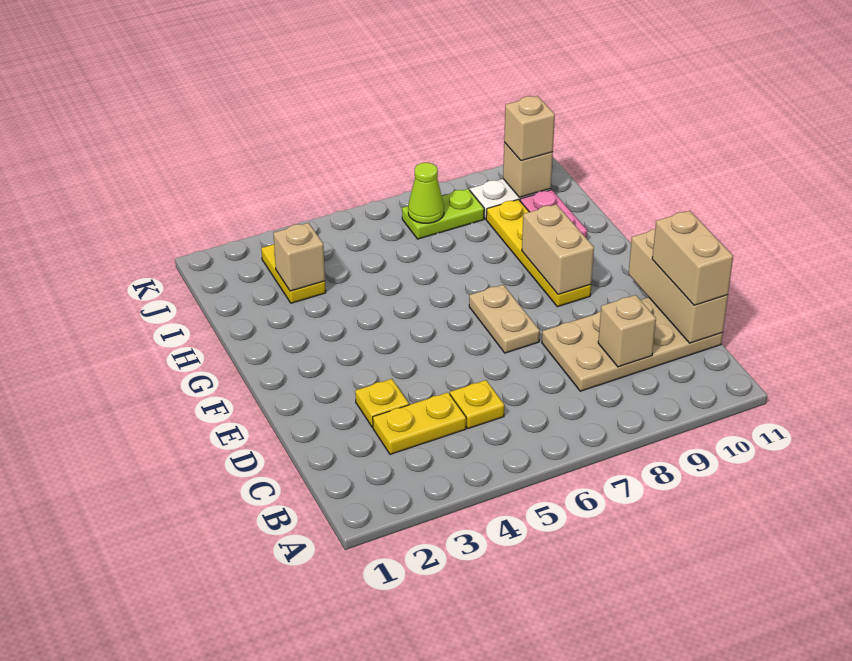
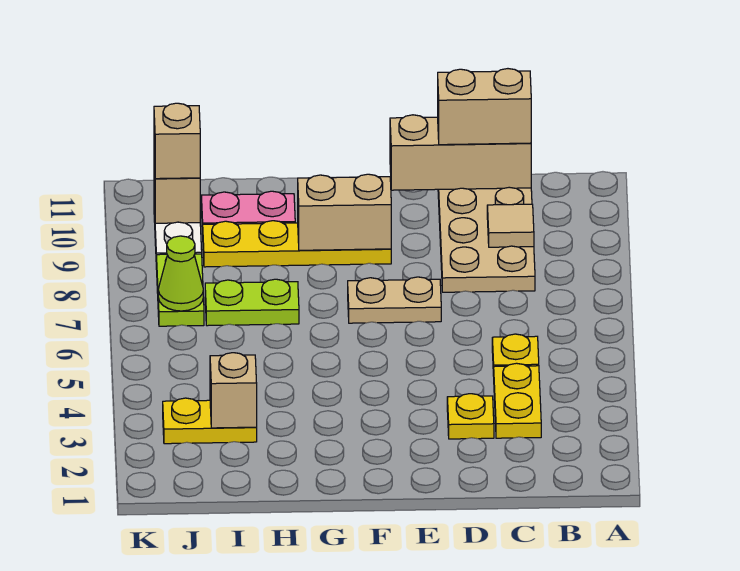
tan brick C9 level 2 -> tan tile C9 level 2
none -> lime plate H7:I7 level 1

